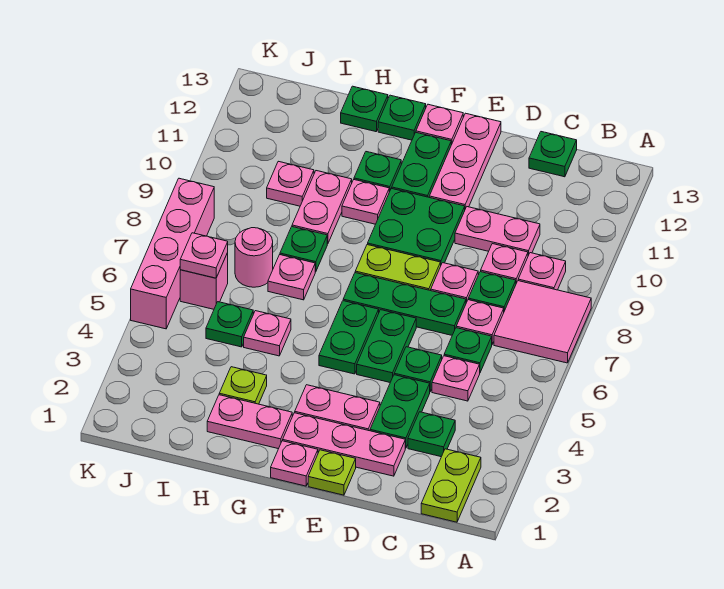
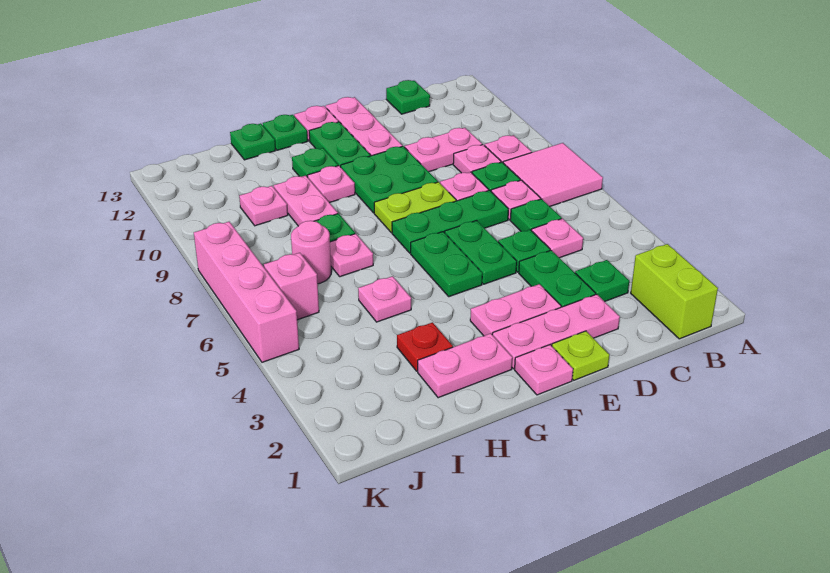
lime plate B1:B2 level 1 -> lime brick B1:B2 level 1
lime plate H3 level 1 -> red plate H3 level 1
green plate I5 level 1 -> none
pink plate J6 level 2 -> none

